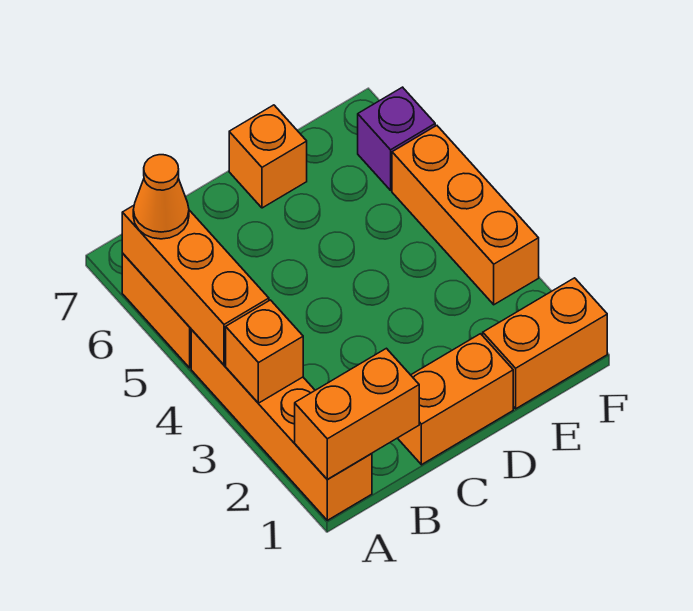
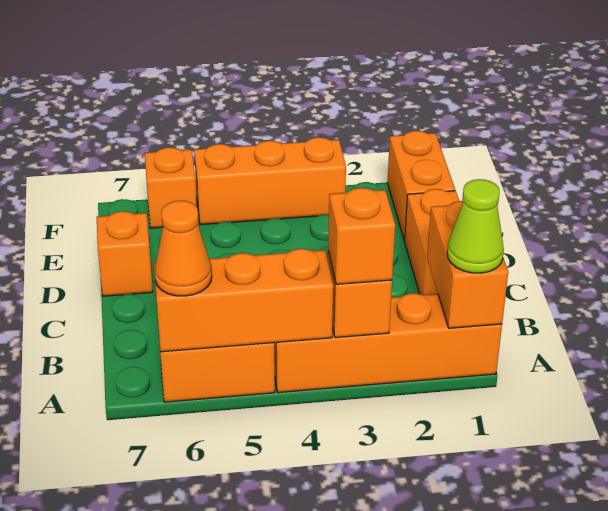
none -> lime cone A1 level 3
none -> orange brick A3 level 3
purple brick F6 level 1 -> orange brick F6 level 1

